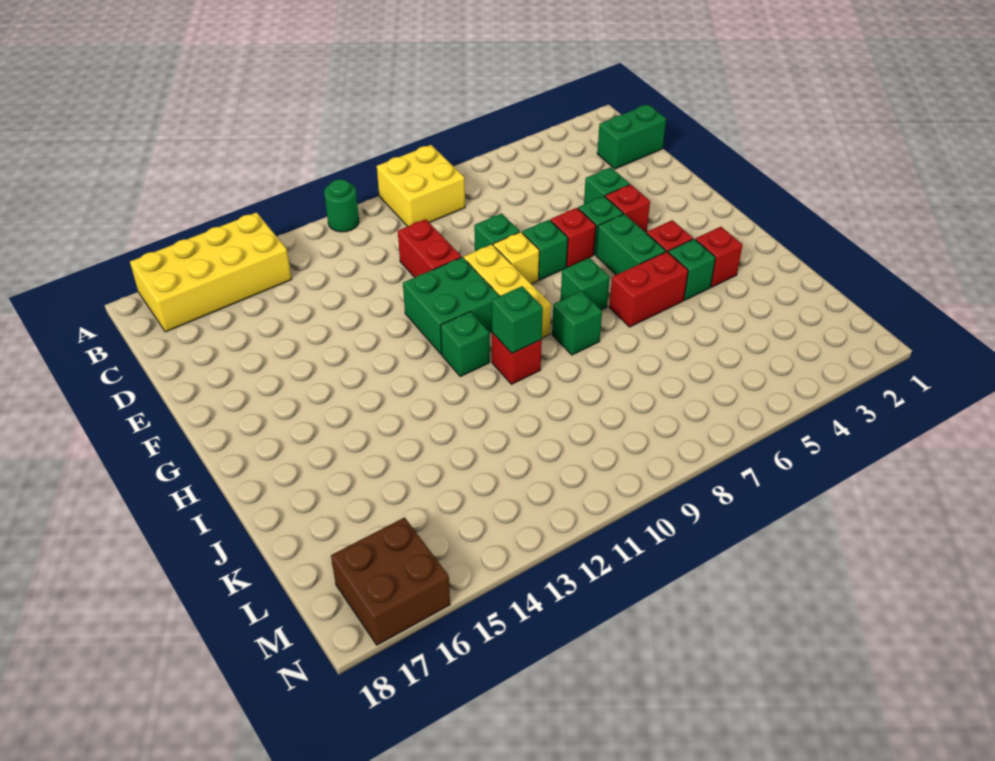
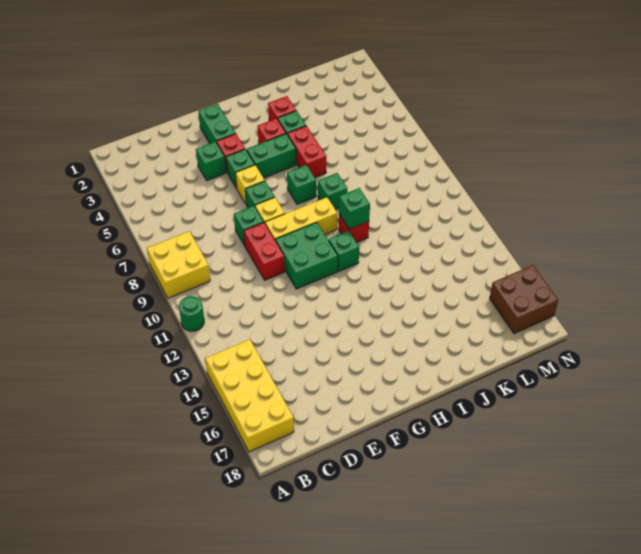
green brick C1:C2 level 1 -> green brick F2:F3 level 1
red brick D10:E10 level 1 -> red brick E9:E10 level 1
red brick F6 level 1 -> yellow brick F6 level 1

